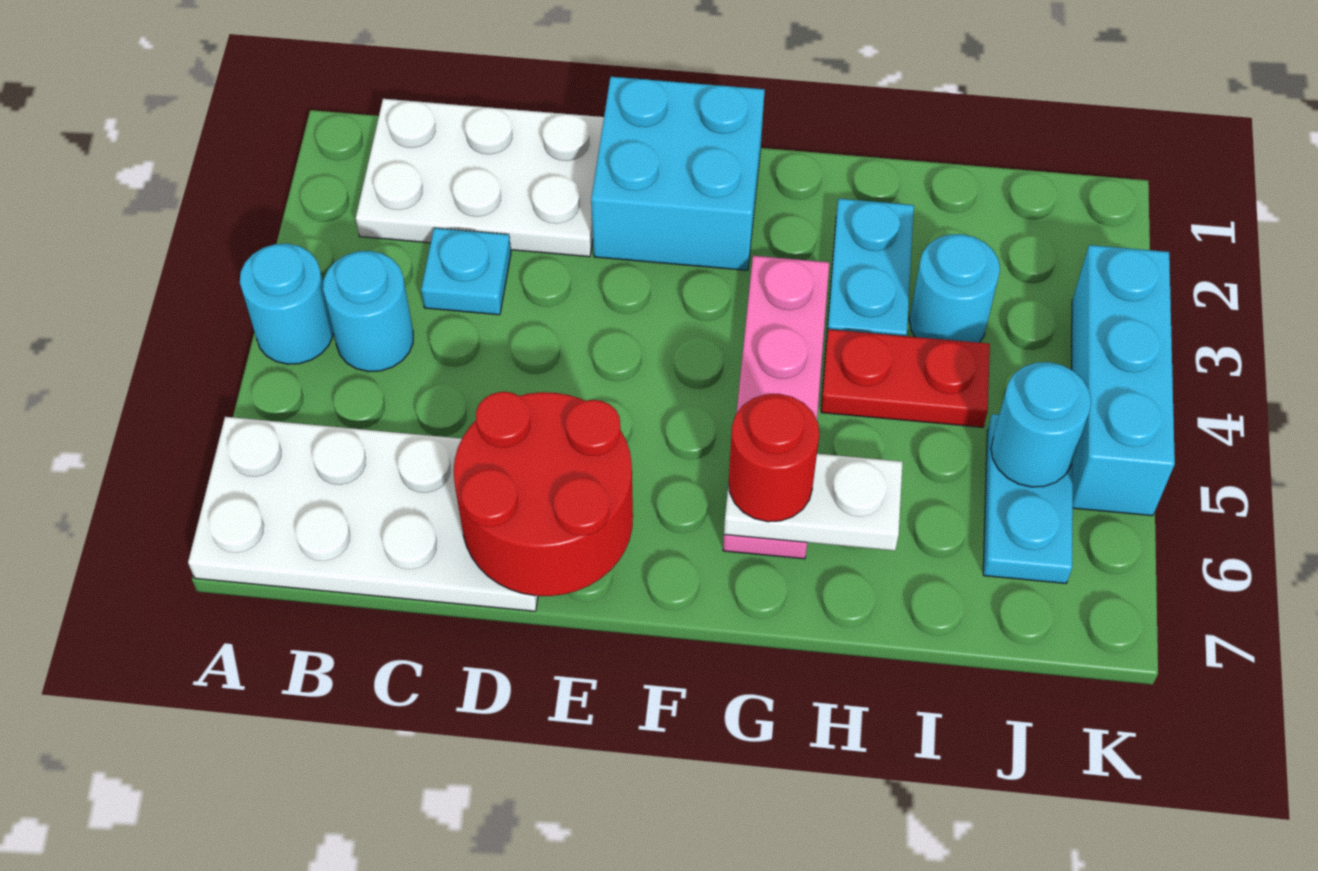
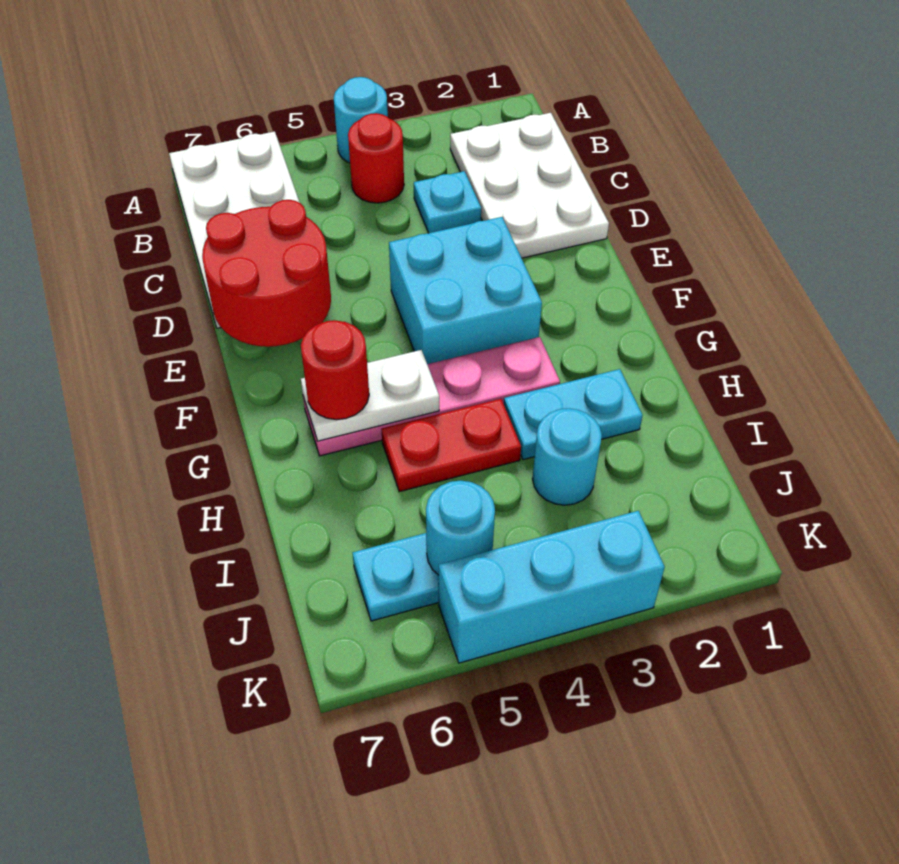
cyan round brick B4 level 1 -> red round brick B4 level 1
cyan brick E1:F2 level 1 -> cyan brick E3:F4 level 1
white plate G6:H6 level 2 -> white plate G5:G6 level 2
red plate H4:I4 level 1 -> red plate H4:H5 level 1

